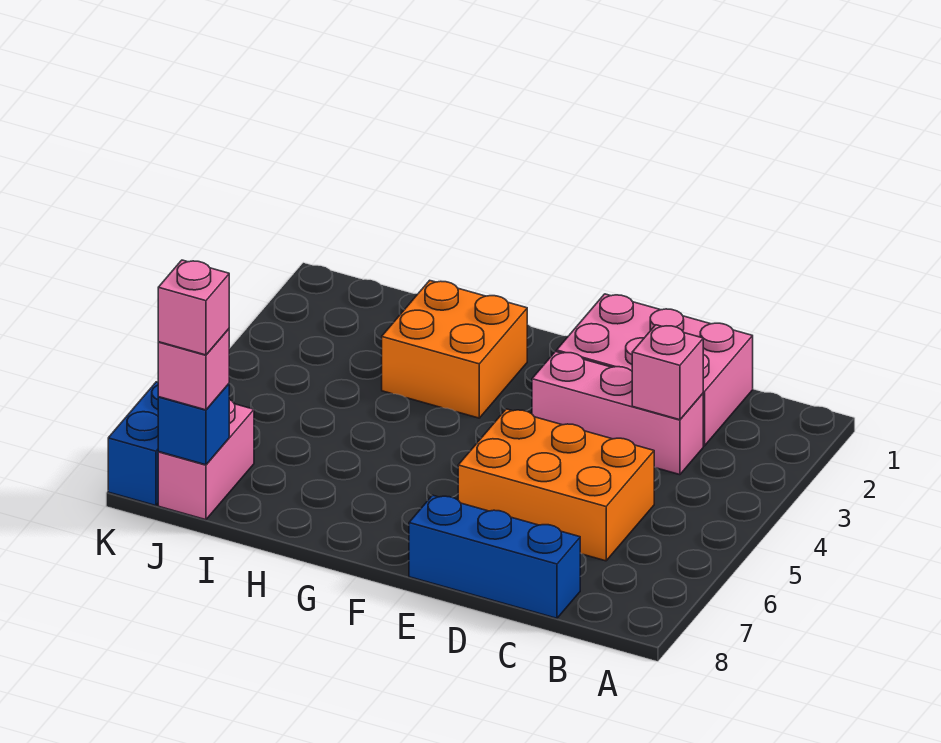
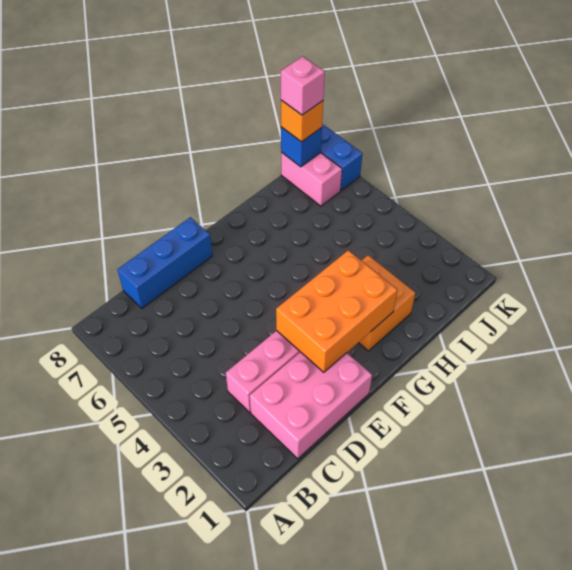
pink brick C3 level 2 -> none
orange brick C5:E6 level 1 -> orange brick E2:G3 level 2
pink brick J8 level 3 -> orange brick J8 level 3

